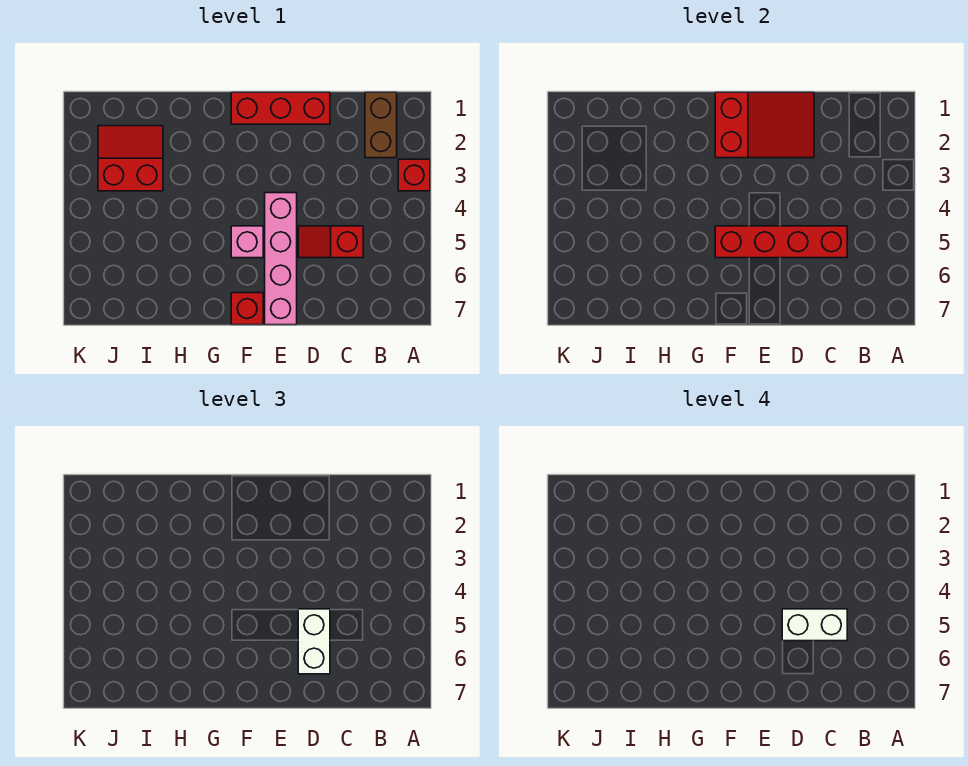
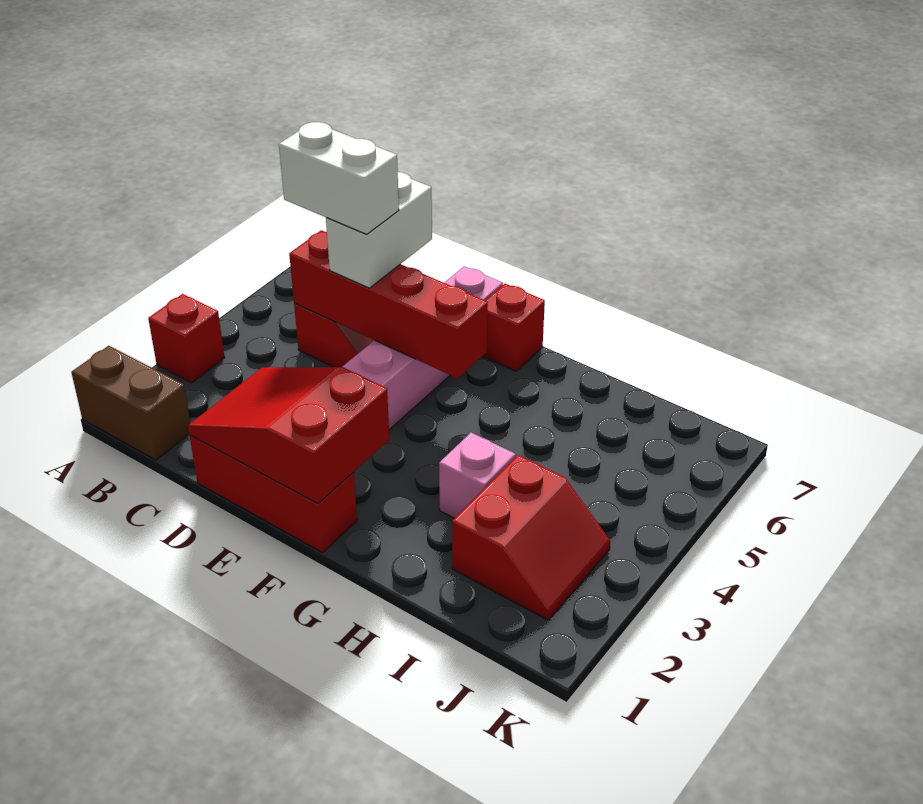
brown brick B1:B2 level 1 -> brown brick A1:B1 level 1
pink brick F5 level 1 -> pink brick H3 level 1
red slope I2:J3 level 1 top 3 -> red slope I2:J3 level 1 top I

